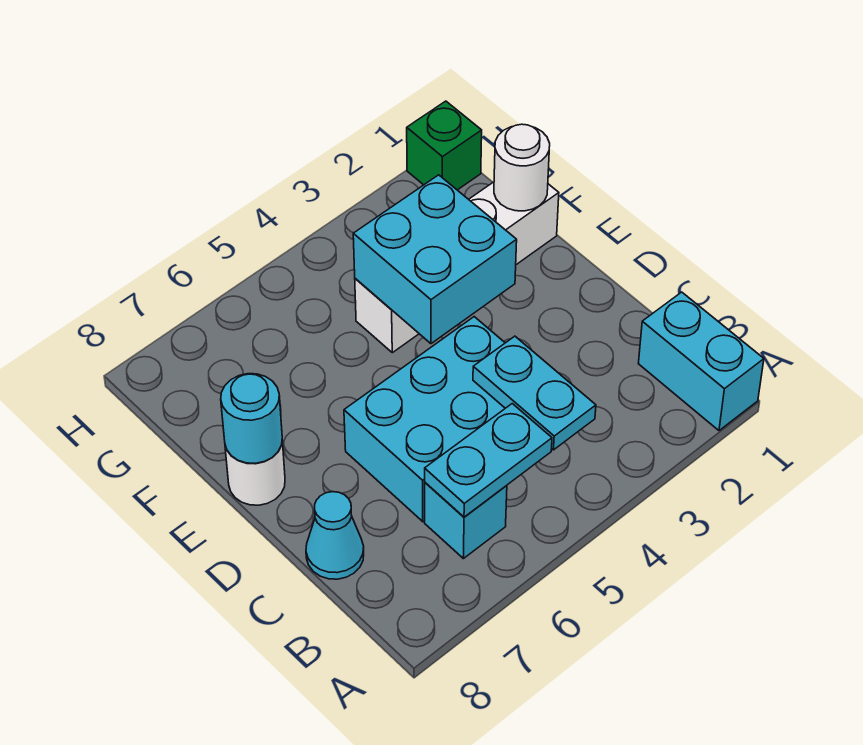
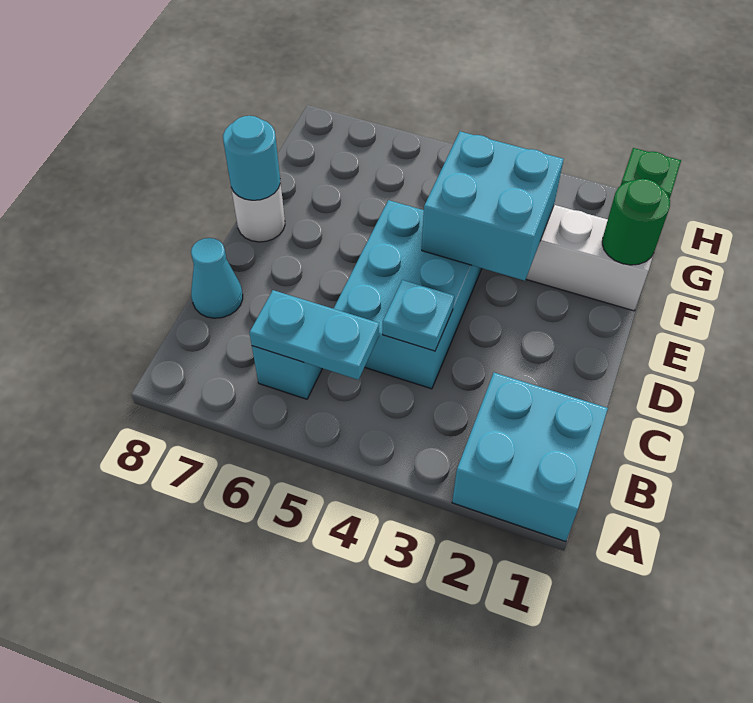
cyan brick A1:B1 level 1 -> cyan brick A1:B2 level 1
cyan plate B4:C4 level 2 -> cyan plate C4 level 2
cyan brick C4:D6 level 1 -> cyan brick C4:E5 level 1
white round brick F1 level 2 -> green round brick F1 level 2

